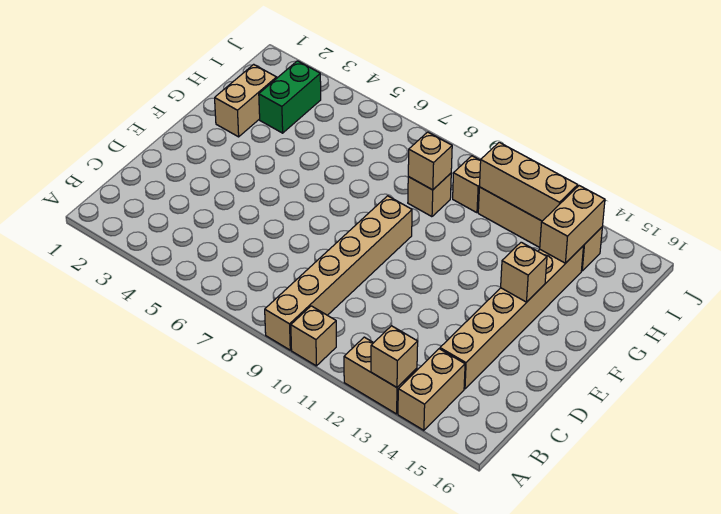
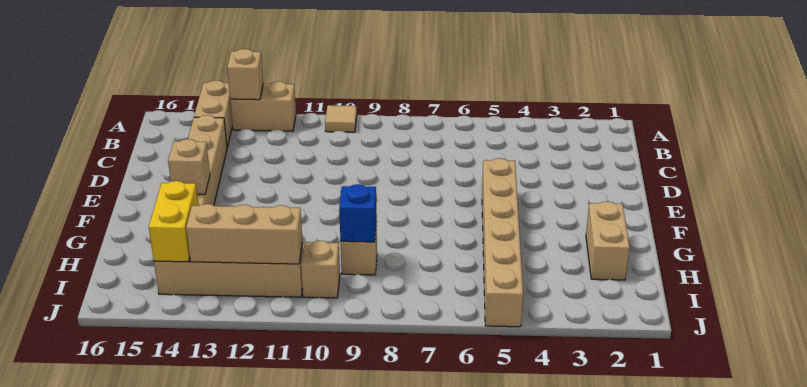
tan brick A9:F9 level 1 -> tan brick E5:J5 level 1
tan brick A10 level 1 -> tan tile A10 level 1
green brick H3:I3 level 1 -> none
tan brick H9 level 2 -> blue brick H9 level 2
tan brick H14:I14 level 2 -> yellow brick H14:I14 level 2

